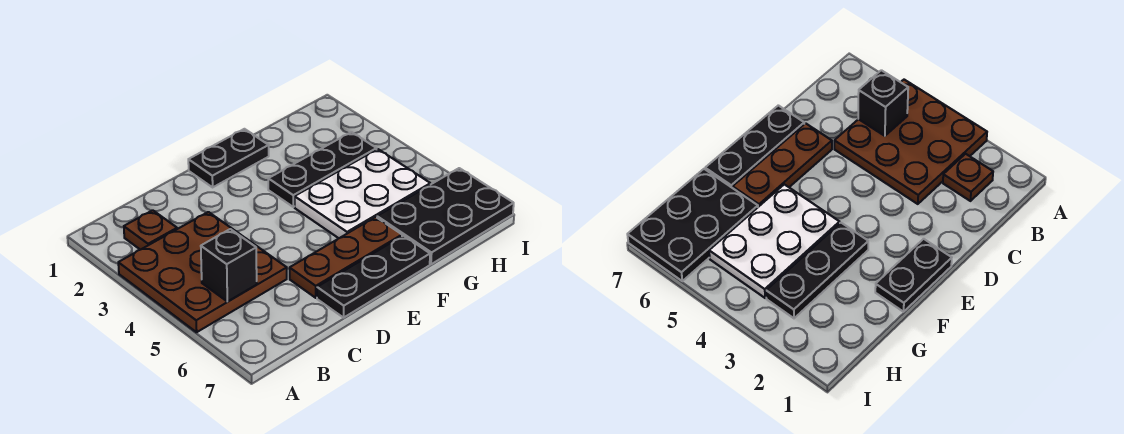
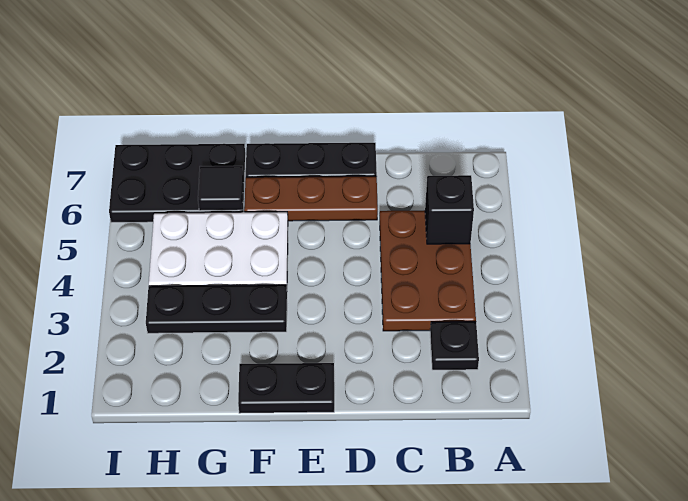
brown plate A3:C5 level 1 -> brown plate B3:C5 level 1
brown plate B2 level 1 -> black plate B2 level 1
none -> black tile G6 level 2

